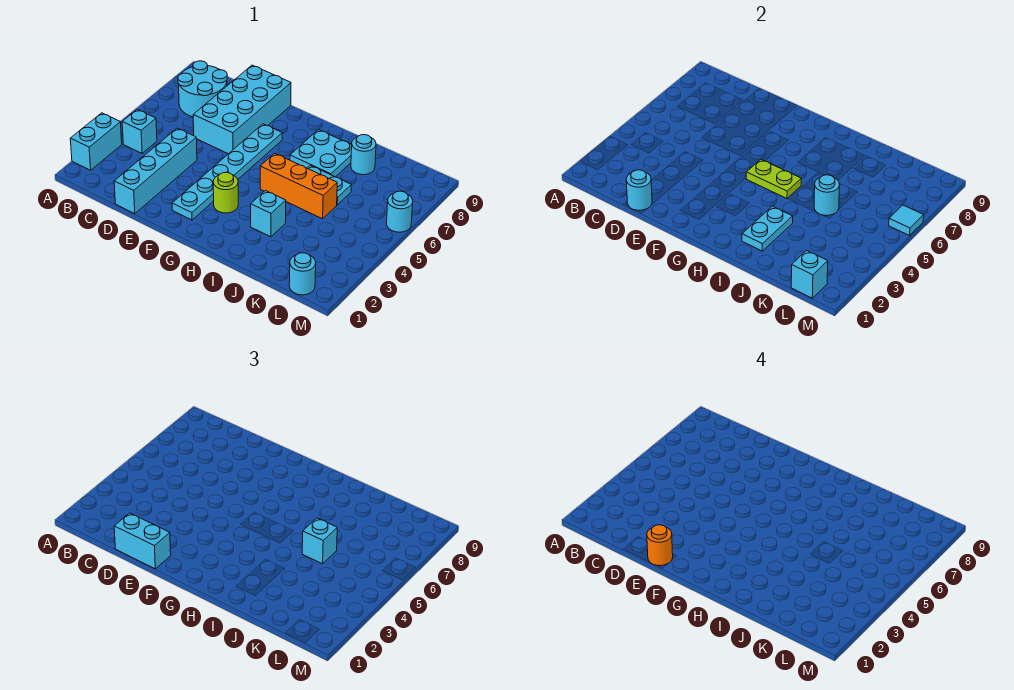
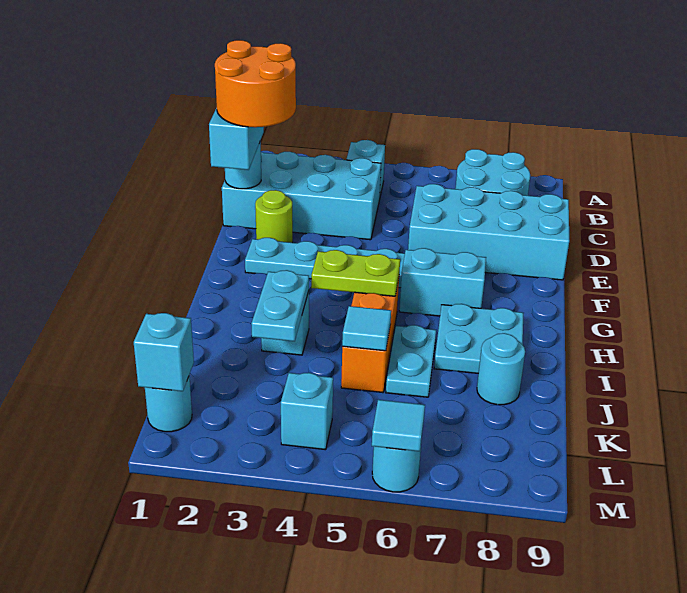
cyan brick A2:A3 level 1 -> cyan brick G6:G7 level 1
cyan brick D1:D4 level 1 -> cyan brick C1:D4 level 1
orange round brick E1 level 4 -> orange round brick D1:E2 level 4
lime round brick G3 level 1 -> lime round brick E2 level 1
lime plate G5:H5 level 2 -> lime plate H4:H5 level 2
cyan plate I2:I3 level 2 -> cyan plate I3:J3 level 2
cyan round brick J5 level 2 -> cyan tile J5 level 2
cyan brick J5 level 3 -> cyan brick L4 level 1

